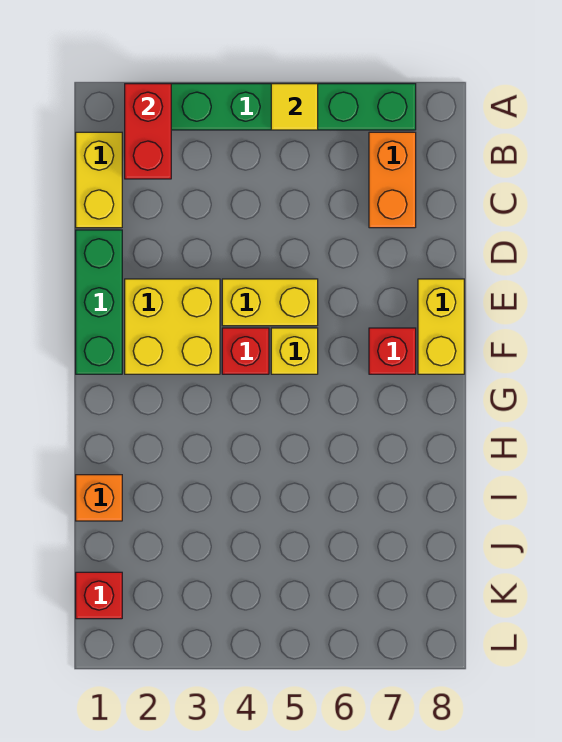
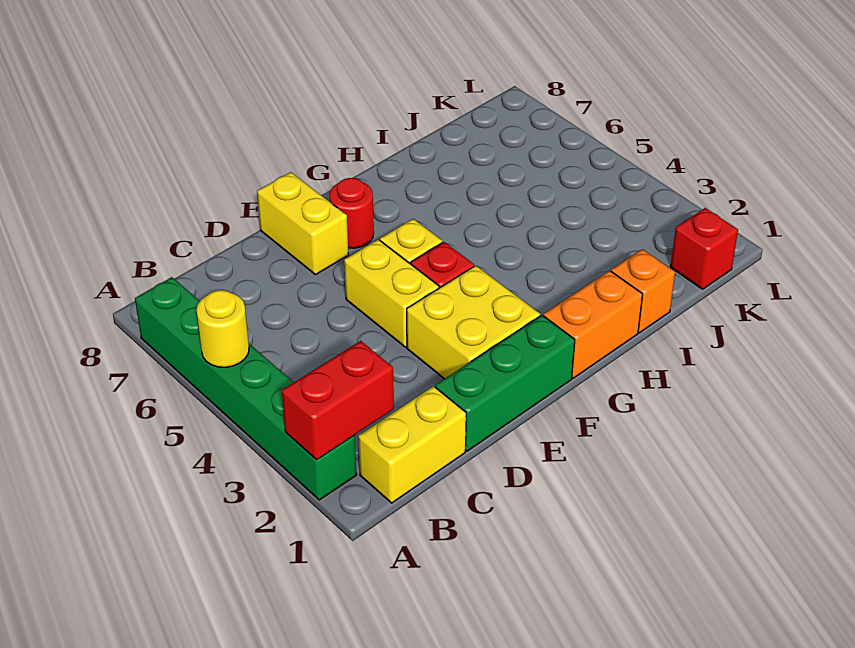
yellow tile A5 level 2 -> yellow round brick A5 level 2
orange brick B7:C7 level 1 -> orange brick G1:H1 level 1
yellow brick E8:F8 level 1 -> yellow brick E7:E8 level 1
red brick F7 level 1 -> red round brick F7 level 1

